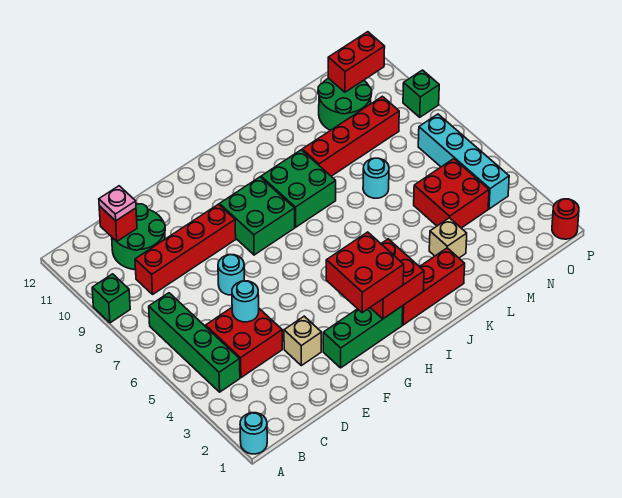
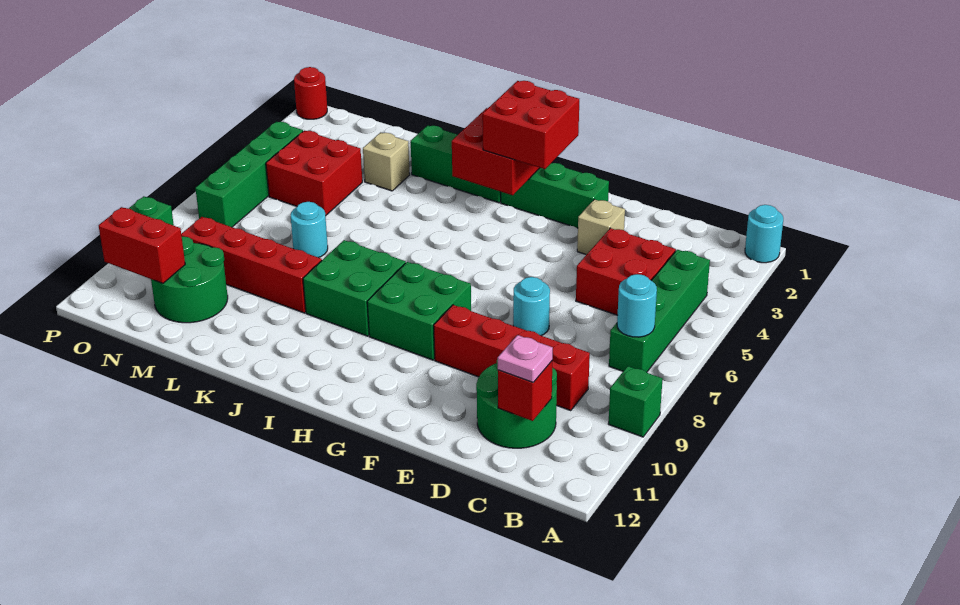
cyan round brick D5 level 2 -> cyan round brick B7 level 2
red brick I2:K2 level 1 -> green brick I2:K2 level 1
cyan brick O4:O7 level 1 -> green brick O4:O7 level 1

